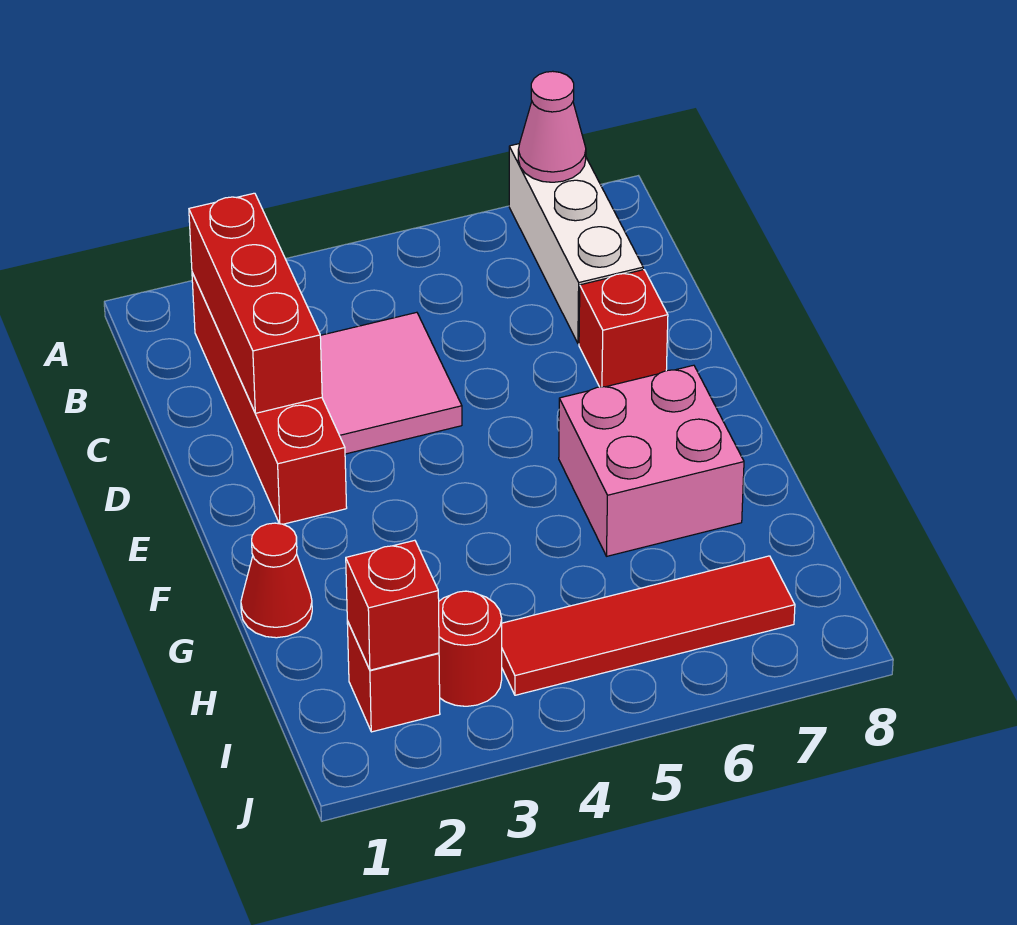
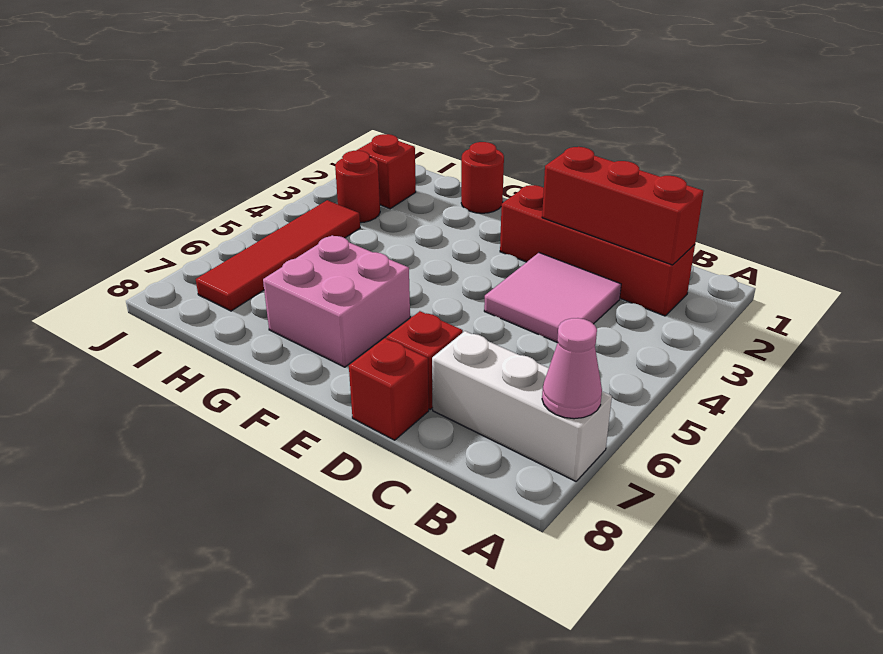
red cone G1 level 1 -> red round brick G1 level 1
red brick I2 level 2 -> red brick D8 level 1

